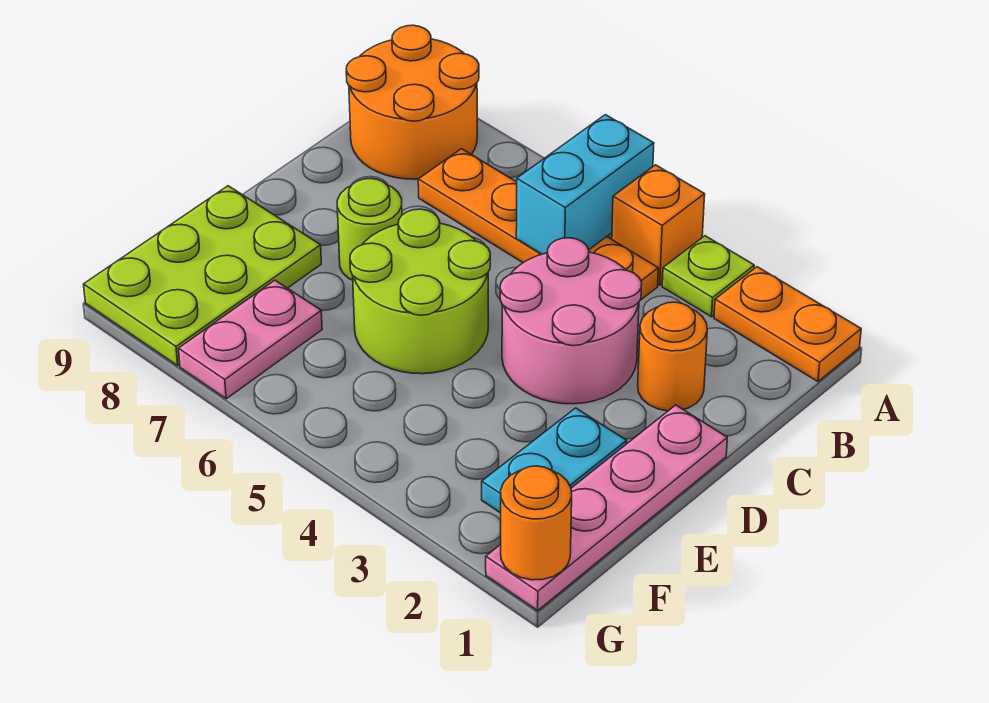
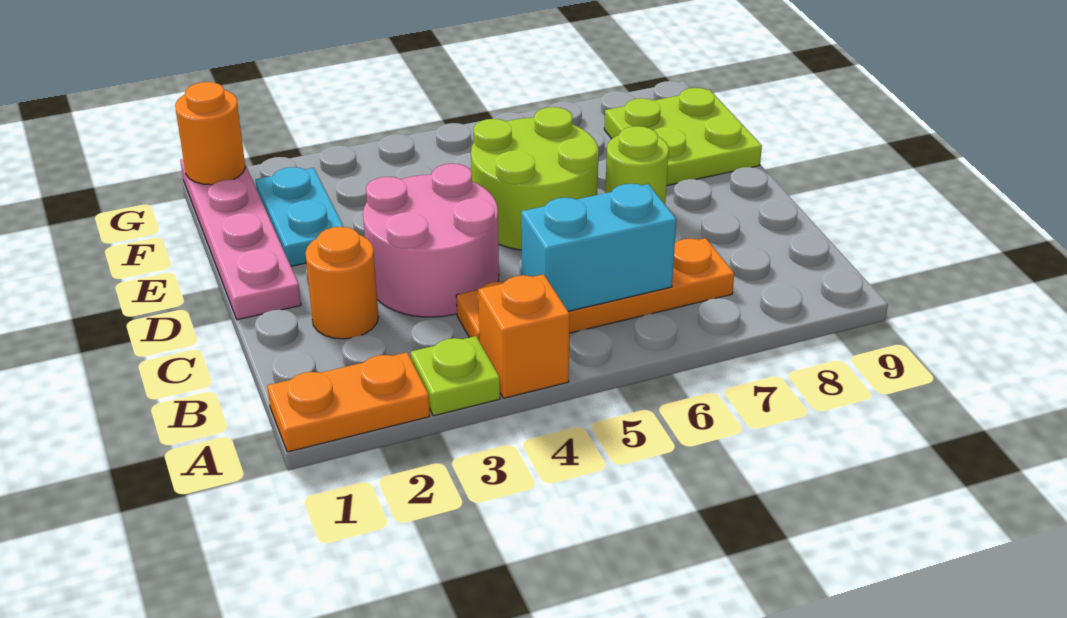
cyan brick A5:B5 level 2 -> cyan brick B5:B6 level 2
orange round brick A8:B9 level 1 -> none
lime plate E8:G9 level 1 -> lime plate E8:F9 level 1
pink plate F7:G7 level 1 -> none

